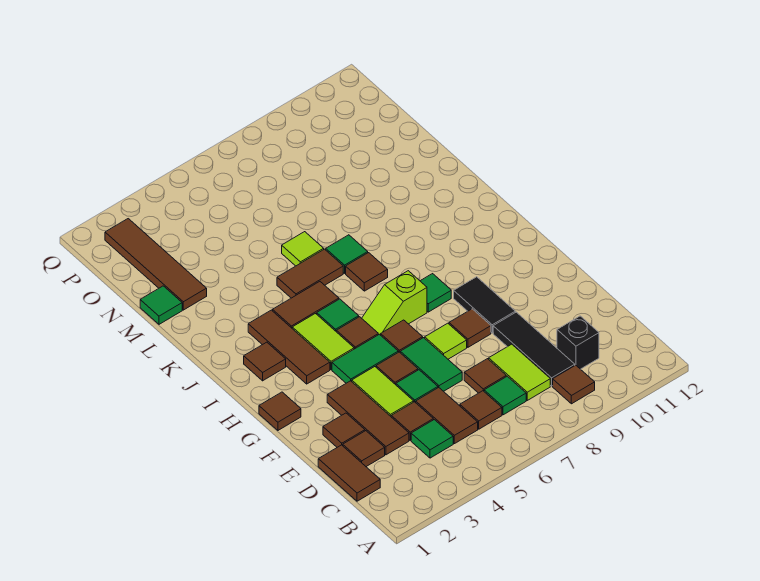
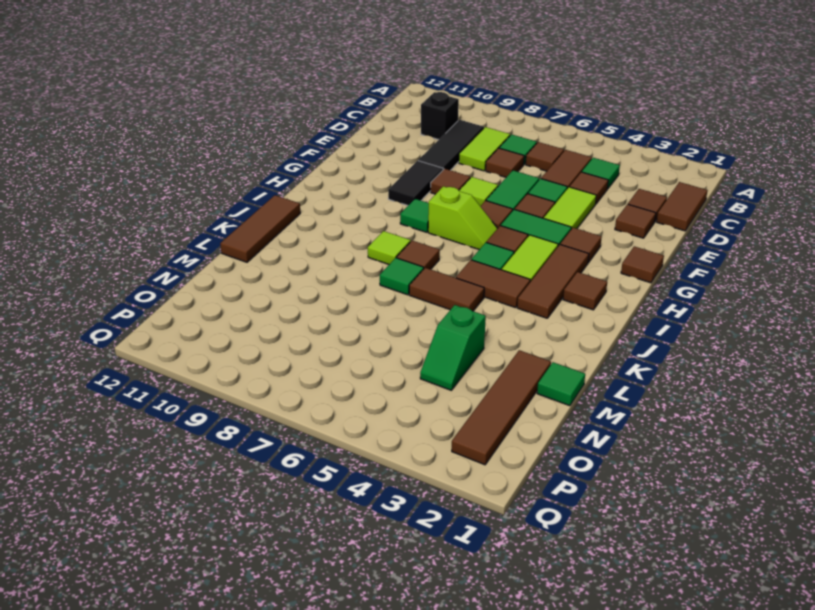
brown tile B9 level 1 -> brown tile G3 level 1
brown tile D3:F3 level 1 -> brown tile J12:L12 level 1
lime tile L6 level 1 -> lime tile J8 level 1
none -> green slope M4:N4 level 1 top M

